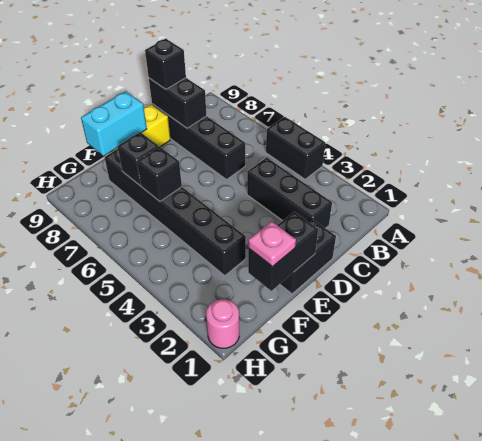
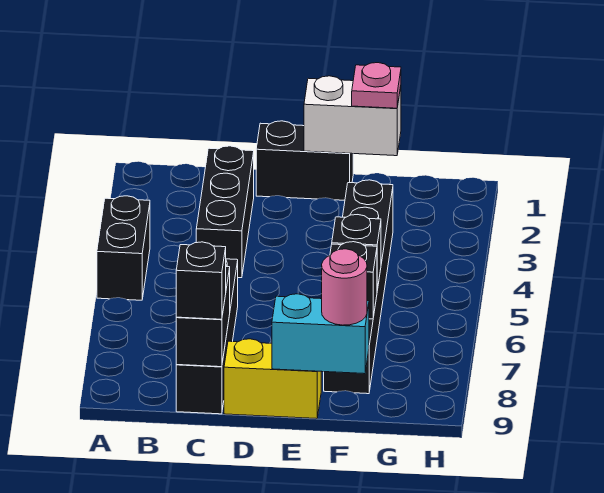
black brick E1:F1 level 2 -> white brick E1:F1 level 2
pink round brick H1 level 1 -> pink round brick F9 level 3

